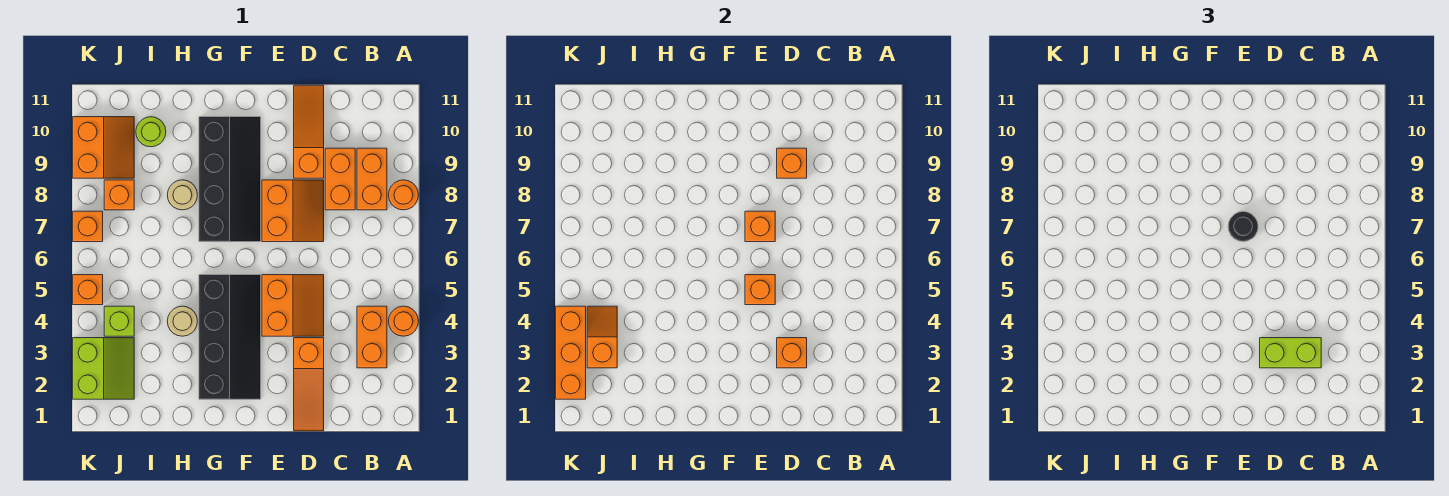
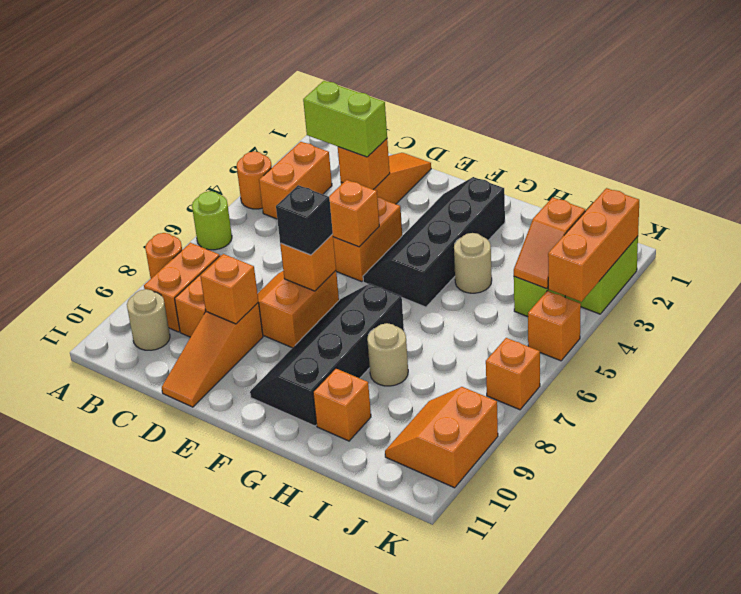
none -> tan round brick B10 level 1
black round brick E7 level 3 -> black brick E7 level 3
lime round brick I10 level 1 -> lime round brick A6 level 1
orange brick J8 level 1 -> orange brick H10 level 1

